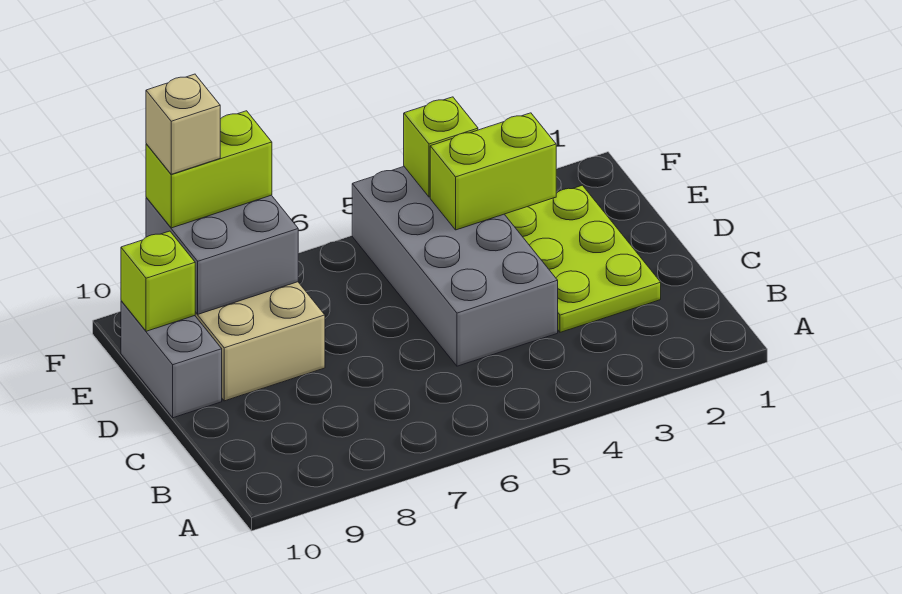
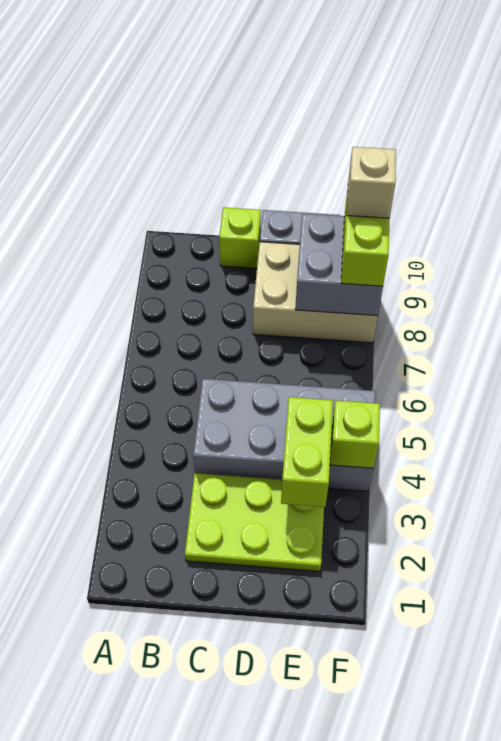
lime brick E10 level 2 -> lime brick C10 level 1

